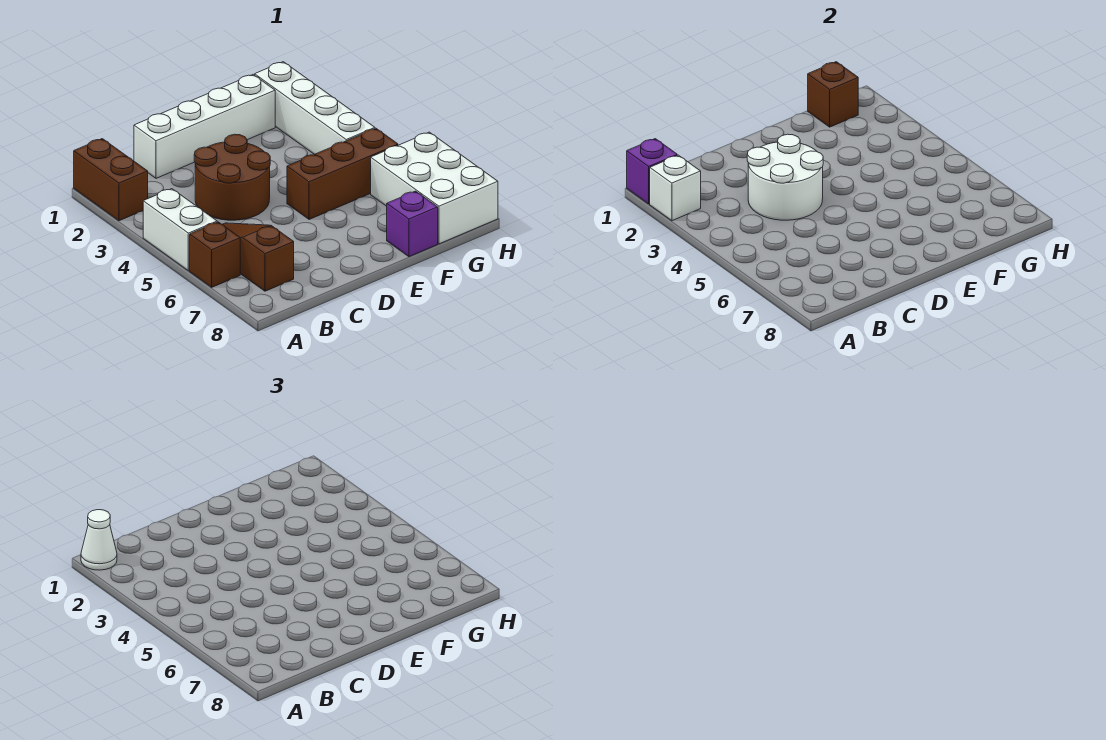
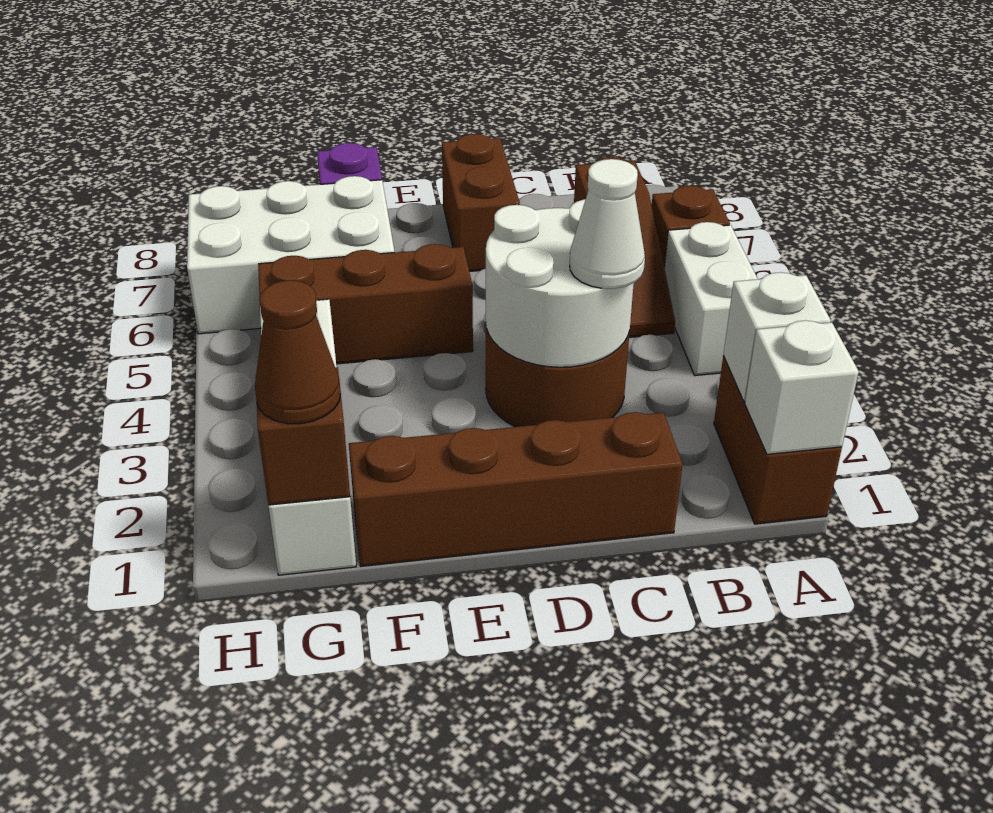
purple brick A1 level 2 -> white brick A1 level 2
white cone A1 level 3 -> white cone C3 level 3
white brick C1:F1 level 1 -> brown brick C1:F1 level 1
none -> brown brick D7:D8 level 1
none -> brown cone G1 level 3
white brick G6:H8 level 1 -> white brick F6:H7 level 1

